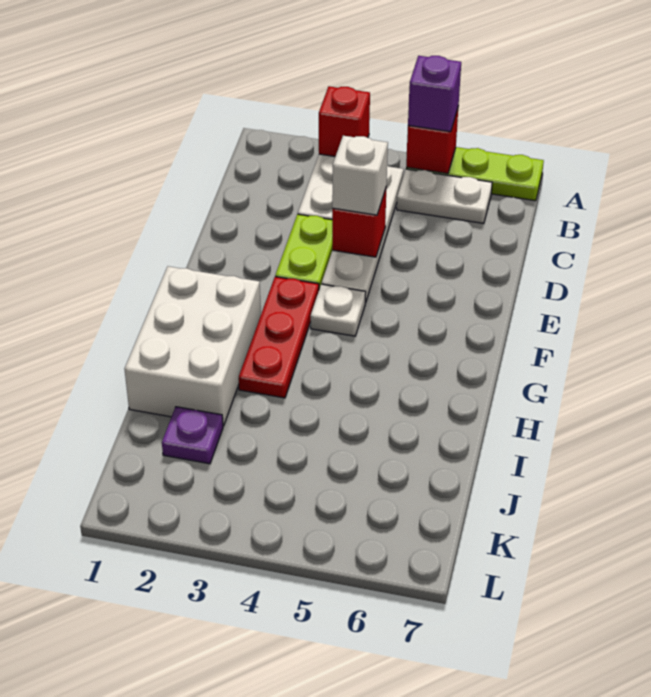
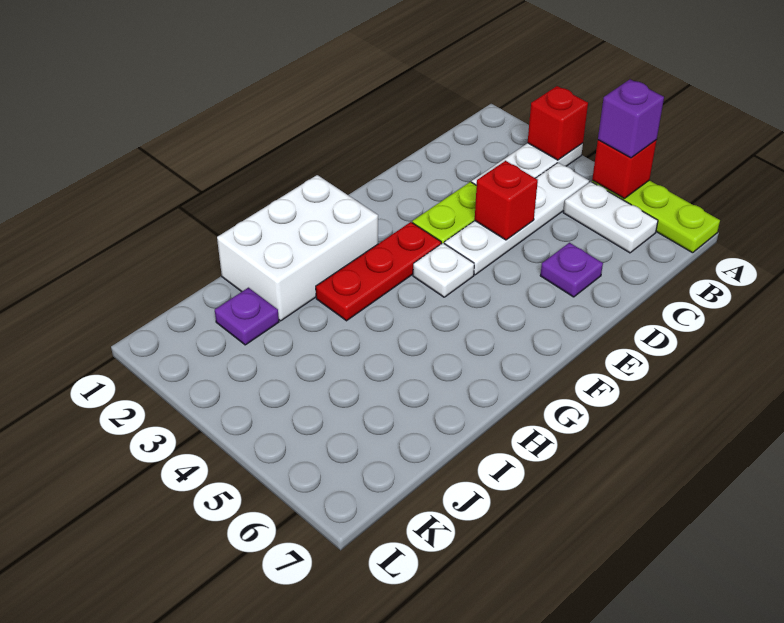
white brick D4 level 3 -> none
none -> purple plate D6 level 1

